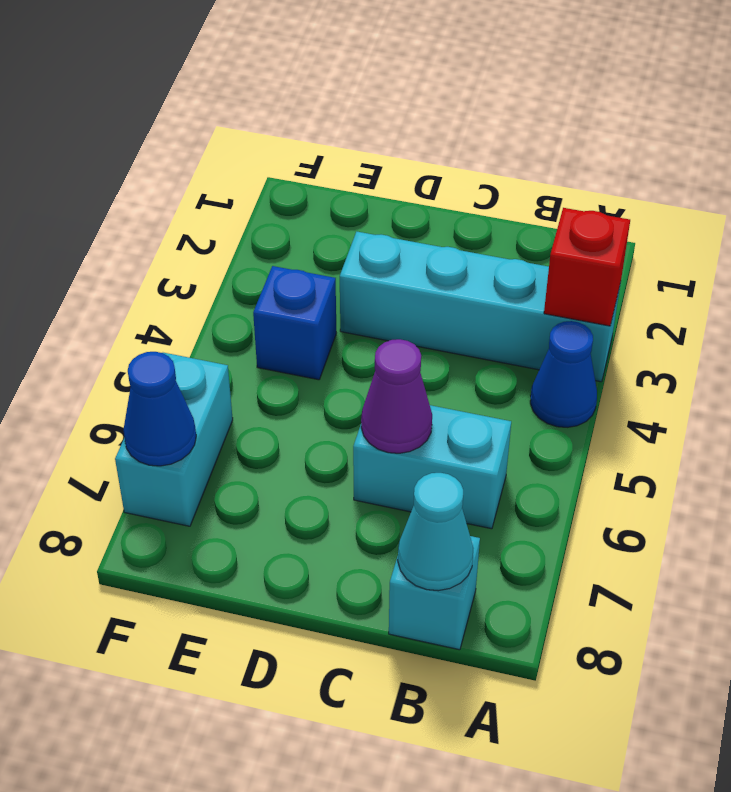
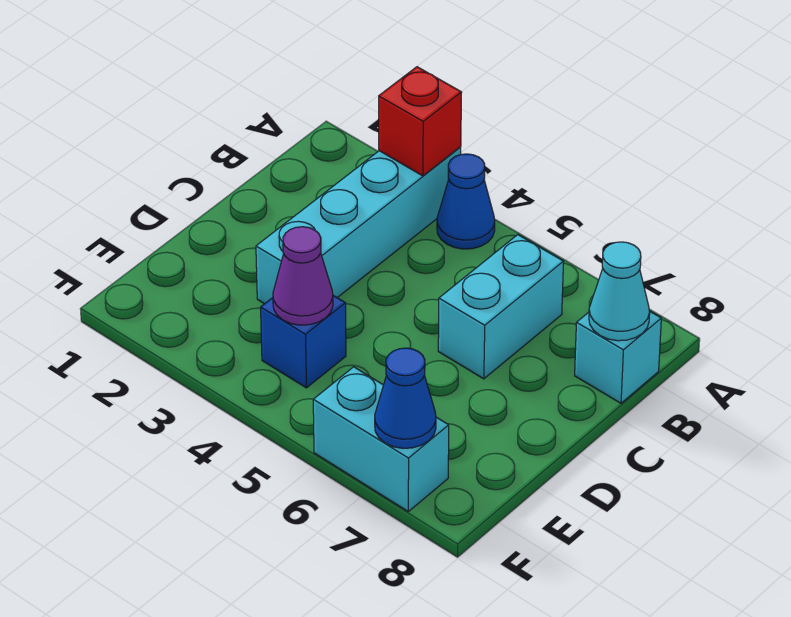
purple cone C6 level 2 -> purple cone E4 level 2

